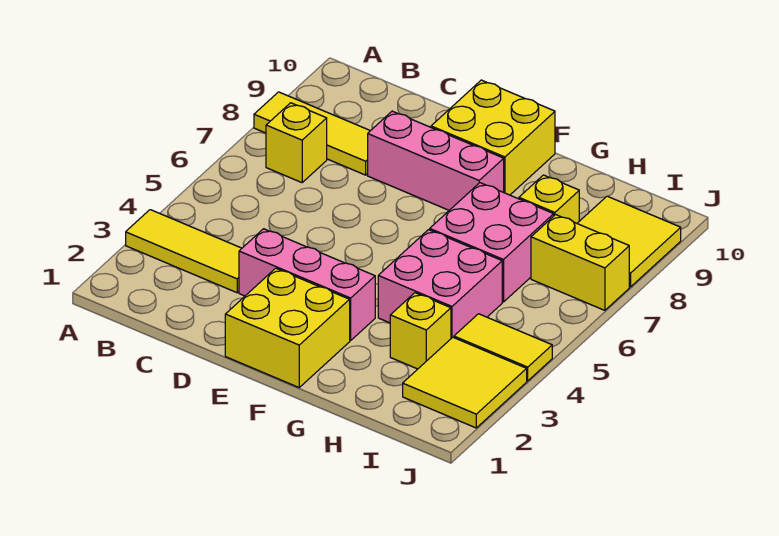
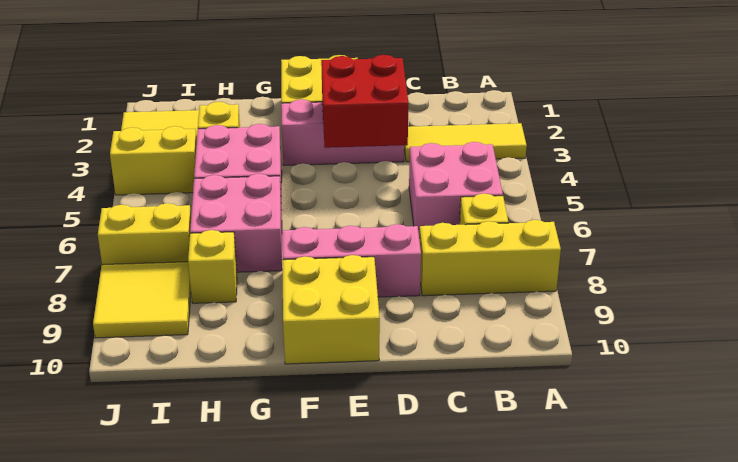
yellow tile A8:C8 level 1 -> yellow brick A8:C8 level 1
none -> pink brick B5:C6 level 1
none -> red brick D3:E4 level 2
yellow tile I4:J4 level 1 -> yellow brick I4:J4 level 1

